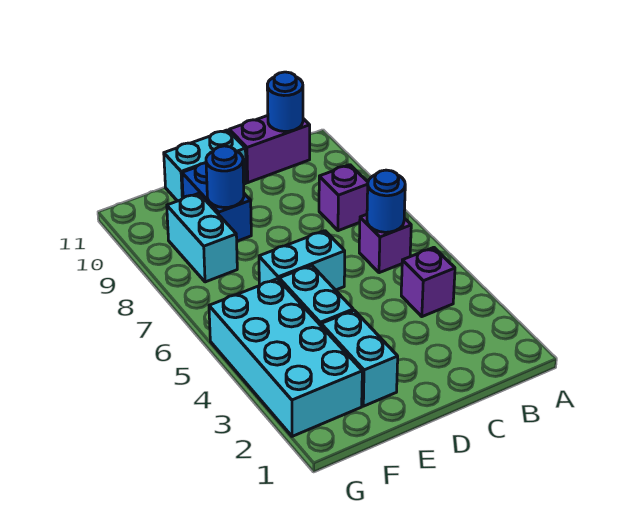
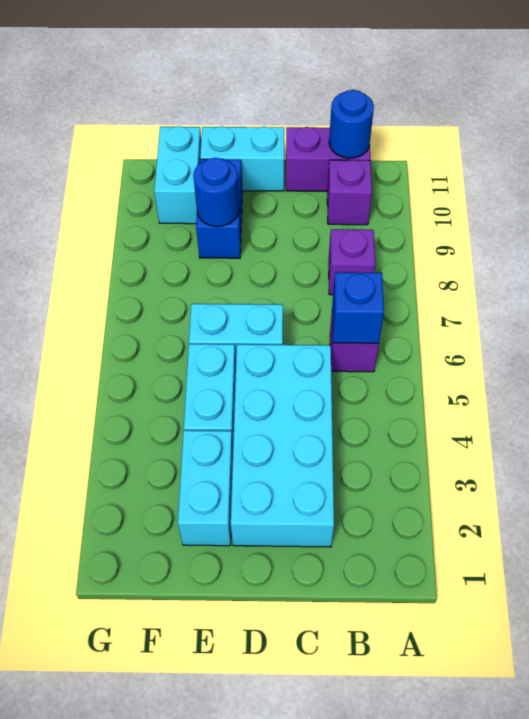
purple brick B4 level 1 -> purple brick B10 level 1
blue round brick B6 level 2 -> blue brick B6 level 2
cyan brick F2:G5 level 1 -> cyan brick C2:D5 level 1
cyan brick F8:F9 level 1 -> cyan brick F10:F11 level 1

